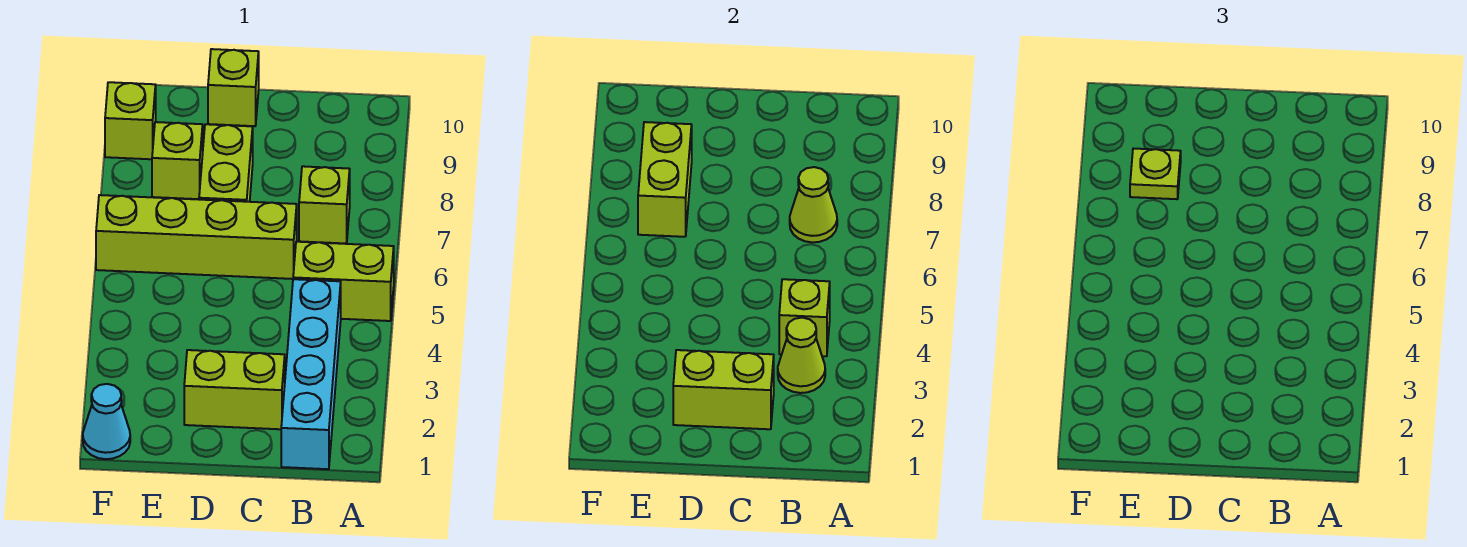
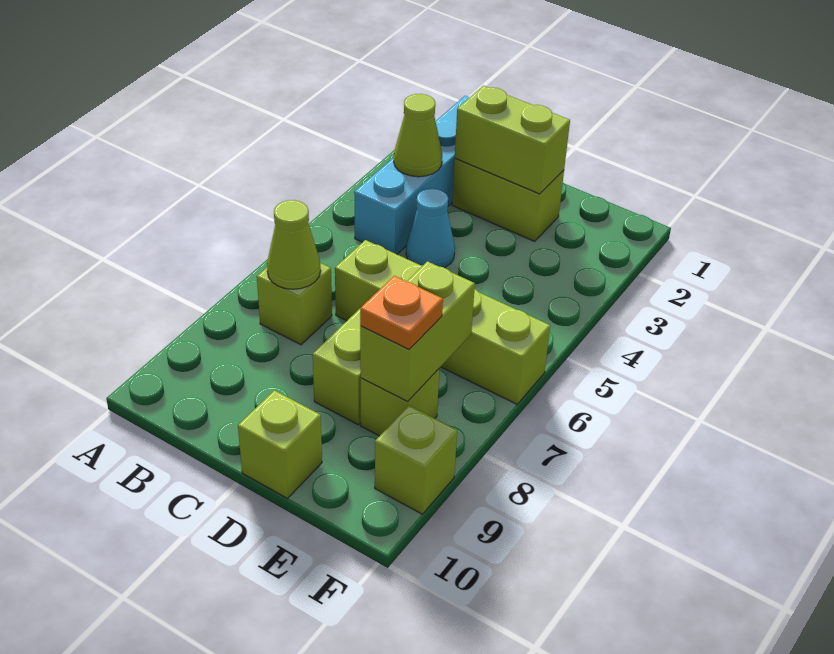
lime brick A5:B5 level 1 -> none
lime brick B4 level 2 -> none
lime plate E8 level 3 -> orange plate E8 level 3
cyan cone F1 level 1 -> cyan cone C4 level 1

